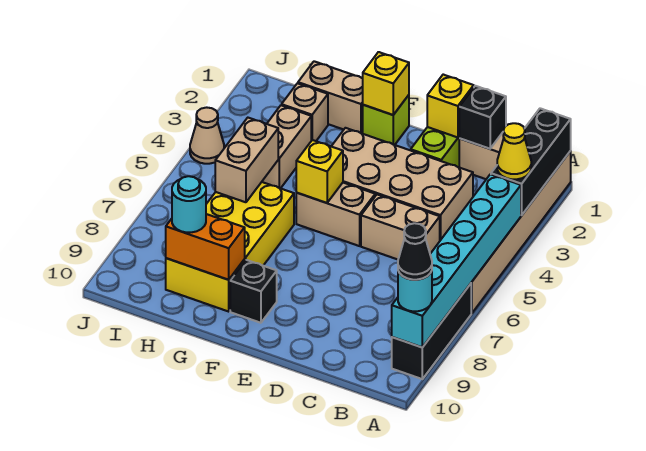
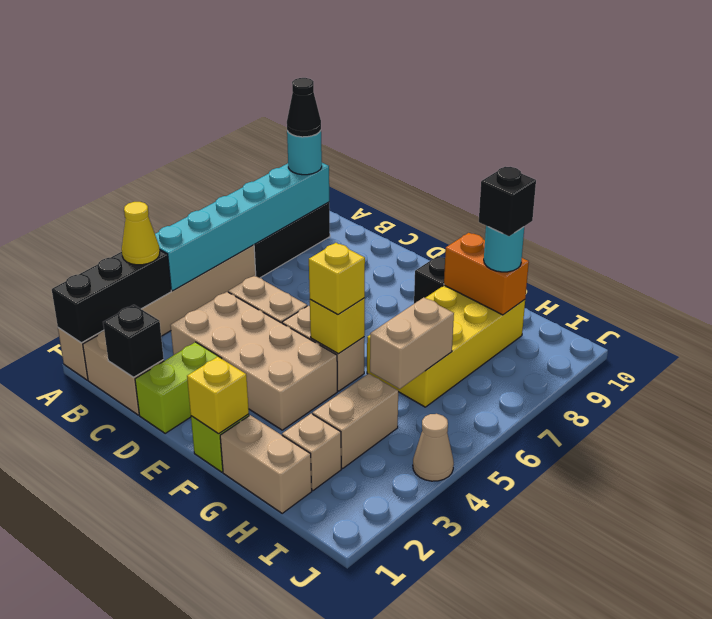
yellow brick D1 level 2 -> yellow brick F5 level 3
none -> black brick H9 level 4

